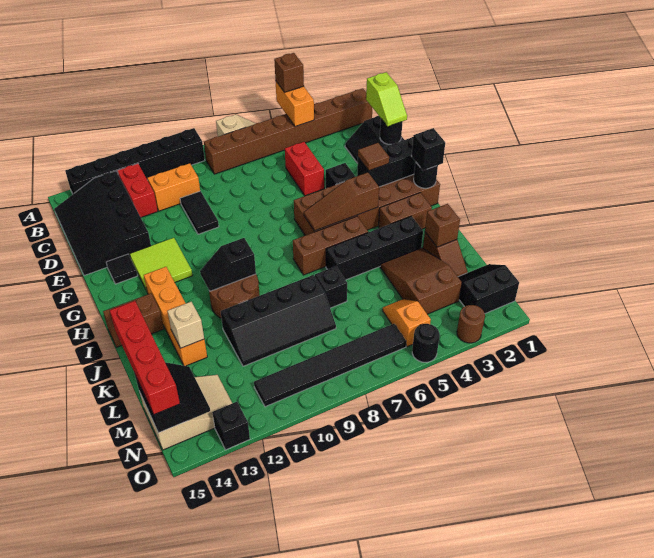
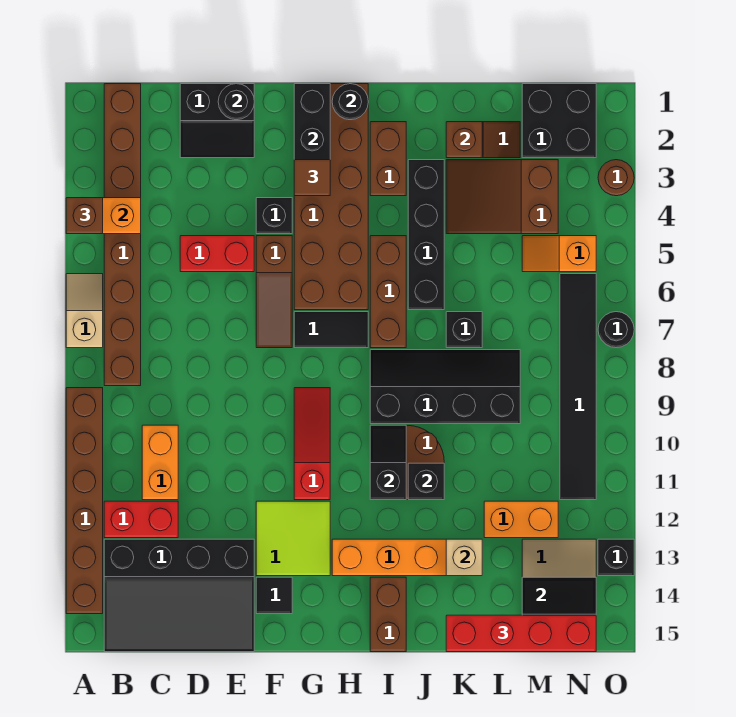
black brick A9:A14 level 1 -> brown brick A9:A14 level 1
lime slope D1:E1 level 3 top D -> none
black tile D10:E10 level 1 -> black tile G7:H7 level 1
none -> red slope G9:G11 level 1 top 11
black brick H1 level 3 -> black brick J11 level 2
brown slope H4:H6 level 2 top 4 -> brown slope F5:F7 level 1 top 5
black slope I10:I11 level 2 top 10 -> black slope I10:I11 level 2 top 11
black slope K8:L11 level 1 top K -> black slope I8:L9 level 1 top 9
none -> orange brick L12:M12 level 1
black slope M1:N2 level 1 top N -> black brick M1:N2 level 1
black round brick O5 level 1 -> black round brick O7 level 1

